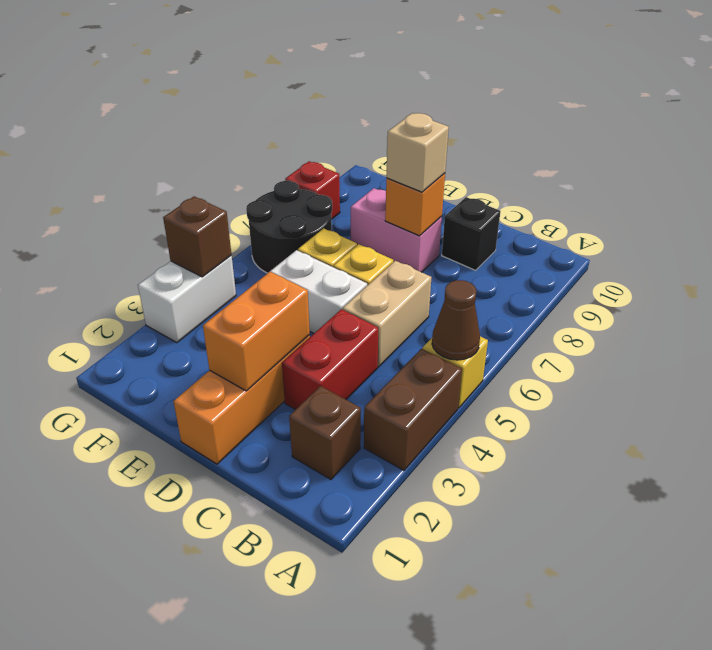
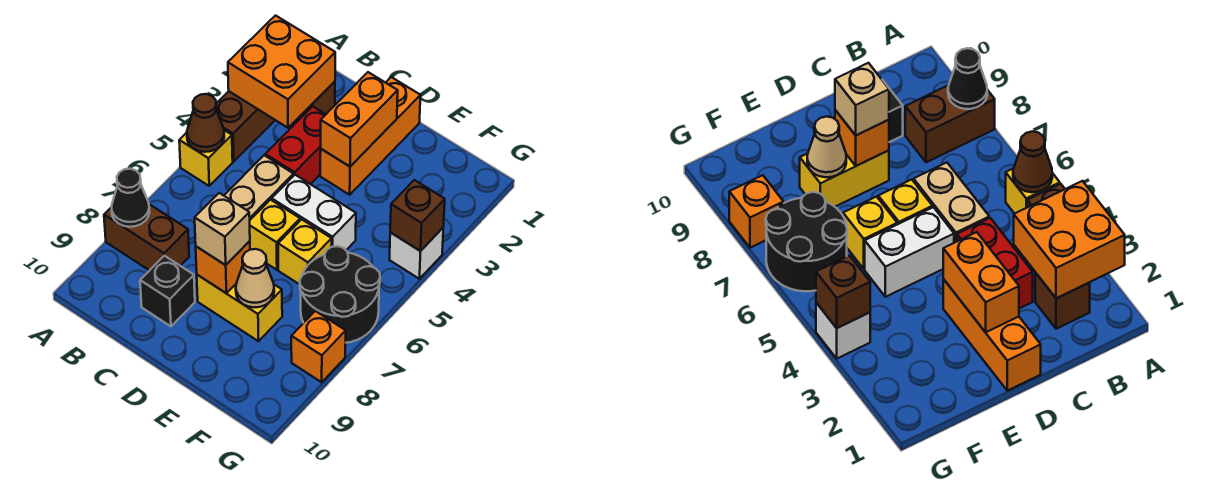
none -> orange brick A2:B3 level 2
none -> brown brick A8:B8 level 1
none -> black cone A8 level 2
pink brick D8:E8 level 1 -> yellow brick D8:E8 level 1
none -> tan cone E8 level 2
white brick G3:G4 level 1 -> white brick G4 level 1
red brick G8 level 1 -> orange brick G8 level 1

